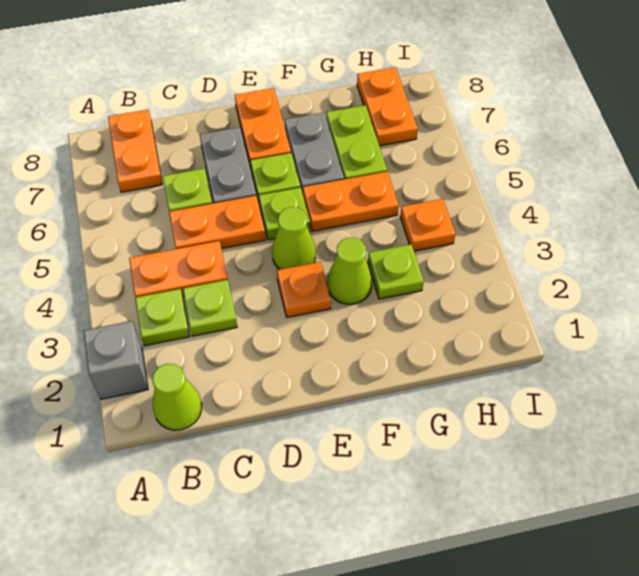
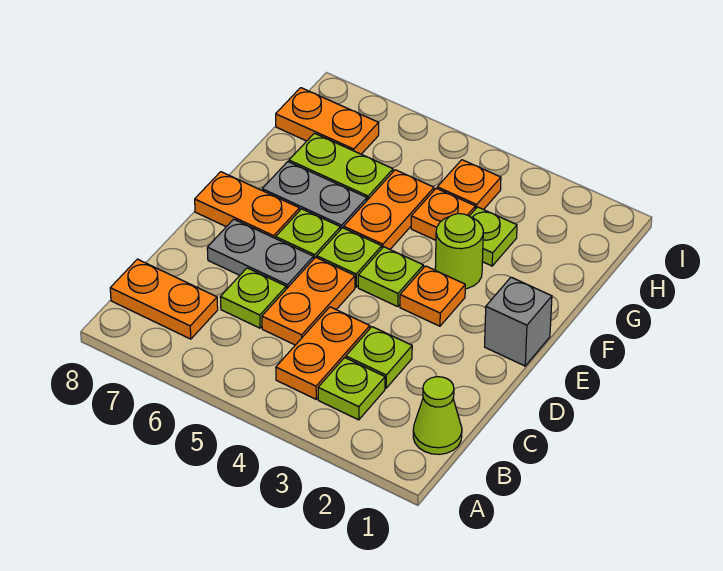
grey brick A2 level 1 -> grey brick E1 level 1
lime cone E4 level 1 -> lime plate E4 level 1
lime cone F3 level 1 -> lime round brick F3 level 1
none -> orange plate G4 level 1

